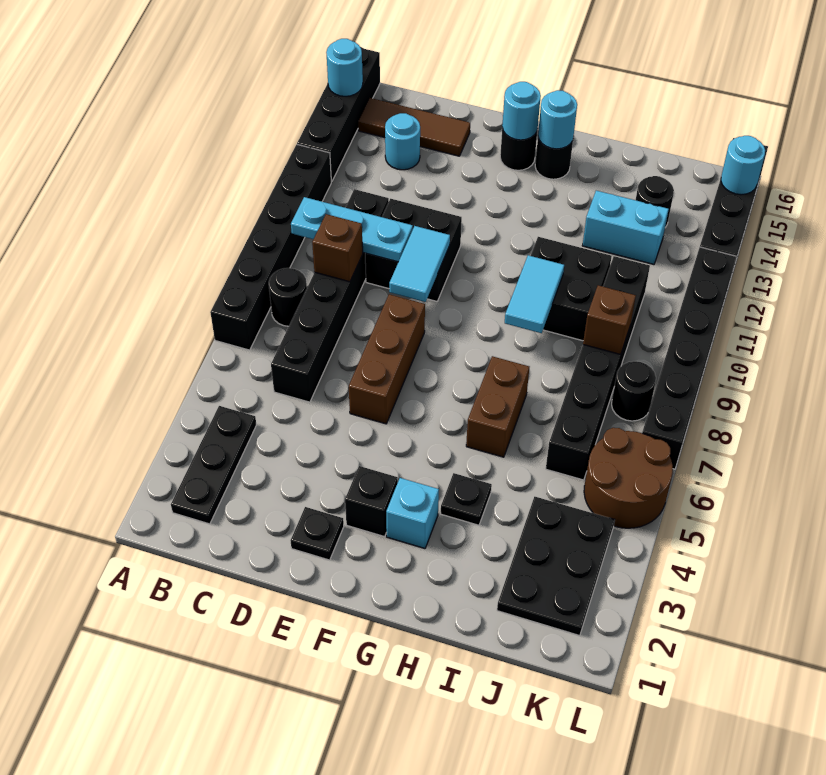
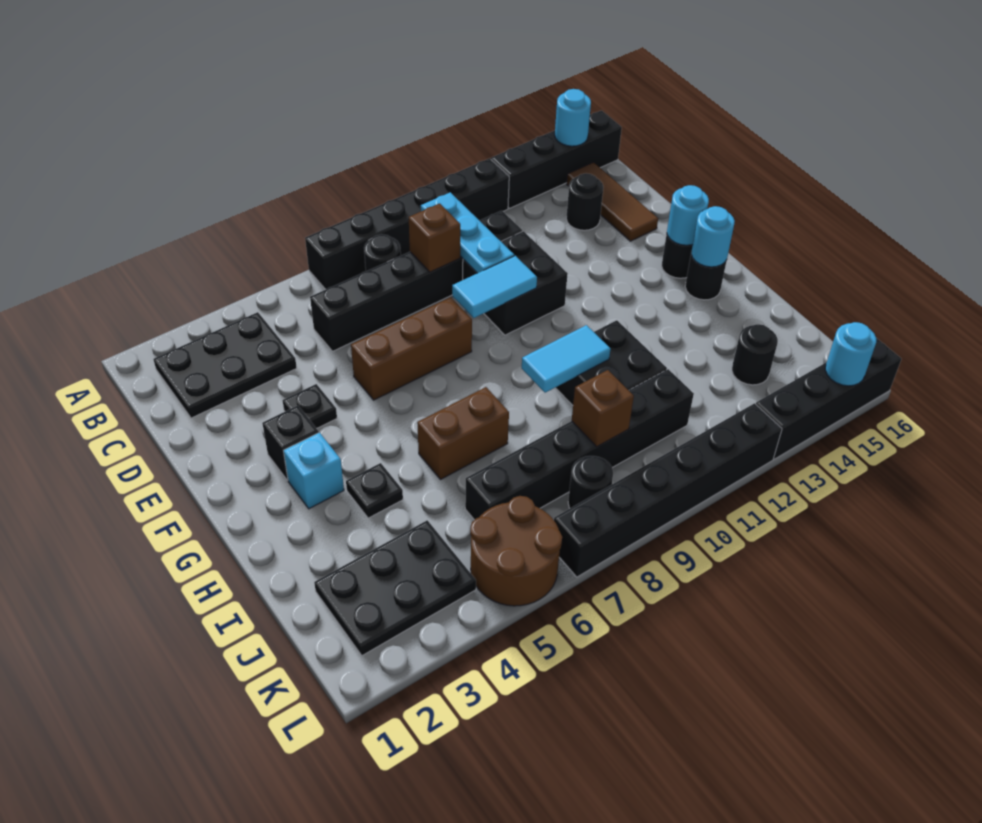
black plate B2:B4 level 1 -> black plate B2:C4 level 1
cyan round brick C14 level 1 -> black round brick C14 level 1
black plate E2 level 1 -> black plate E4 level 1
cyan brick I13:J13 level 1 -> none

